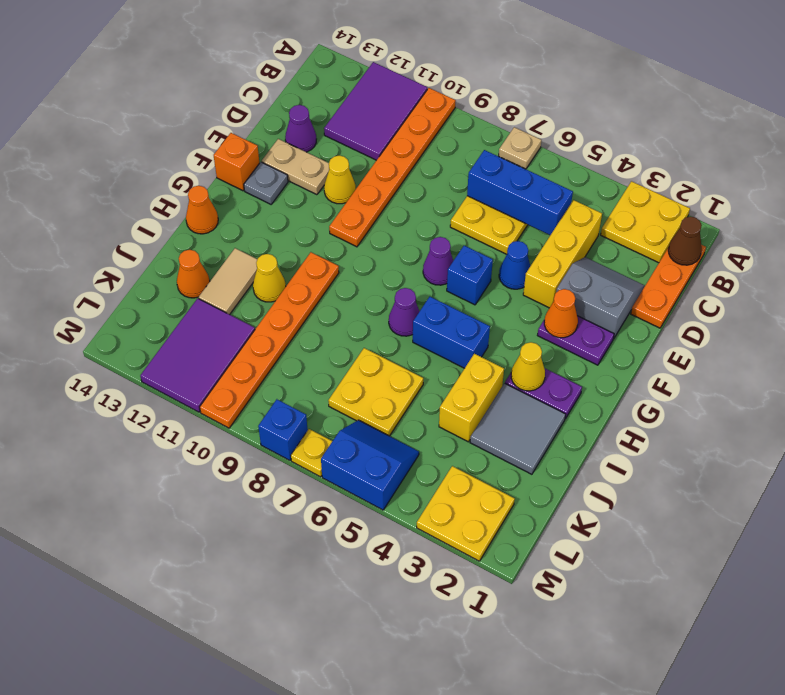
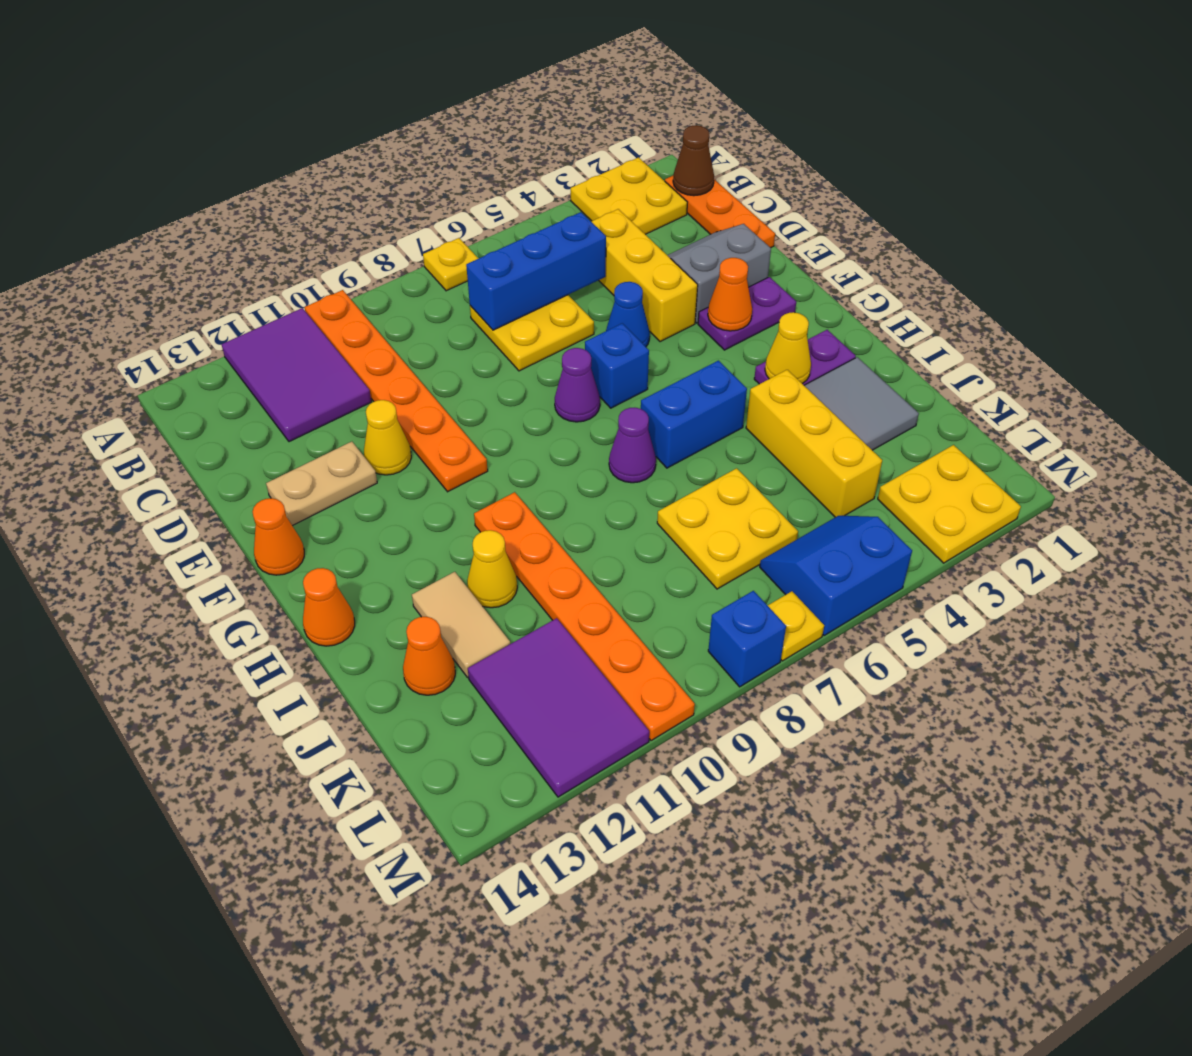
tan plate A7 level 1 -> yellow plate A7 level 1
purple cone D13 level 1 -> none
grey plate F13 level 1 -> none
orange brick F14 level 1 -> orange cone F14 level 1
yellow brick I4:J4 level 1 -> yellow brick I4:K4 level 1

